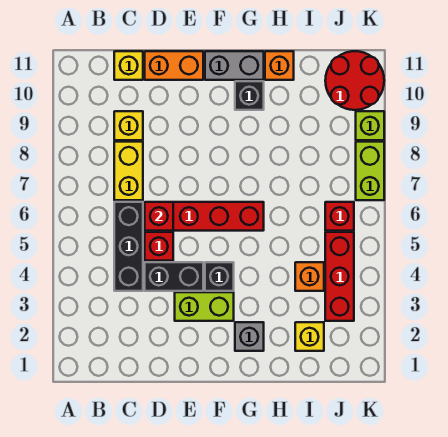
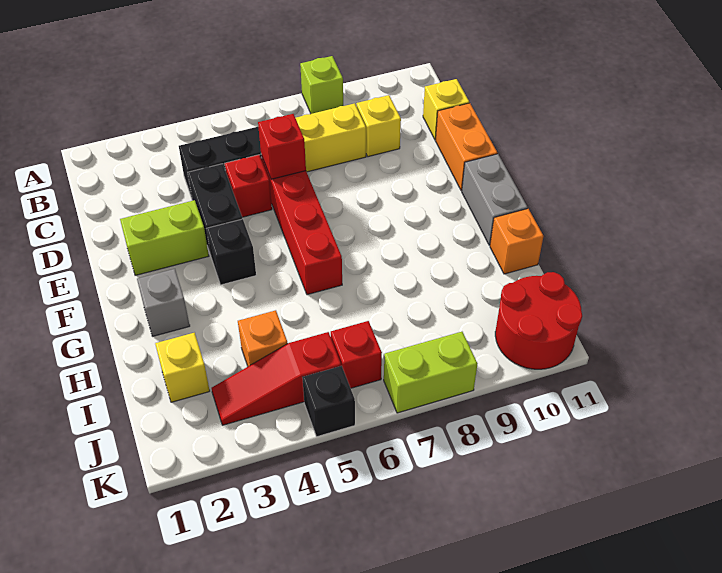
lime brick E3:F3 level 1 -> lime brick E2:E3 level 1
black brick G10 level 1 -> black brick K5 level 1
red brick J3:J5 level 1 -> red slope J3:J5 level 1 top 5
lime brick K9 level 1 -> lime brick A8 level 1

